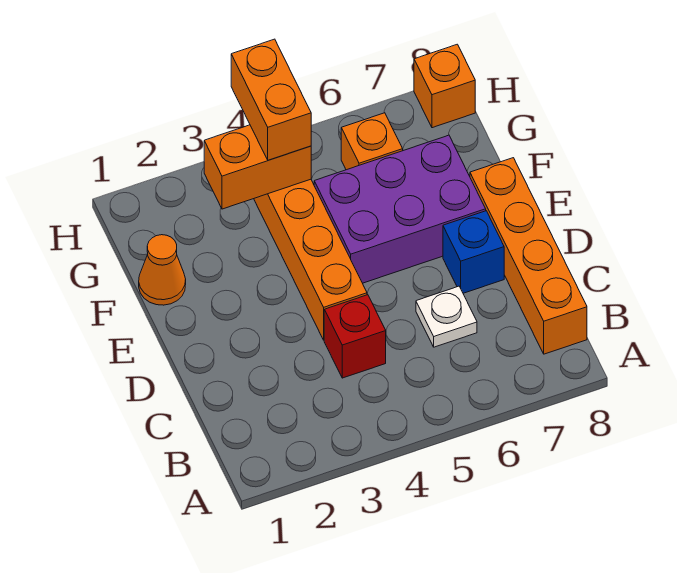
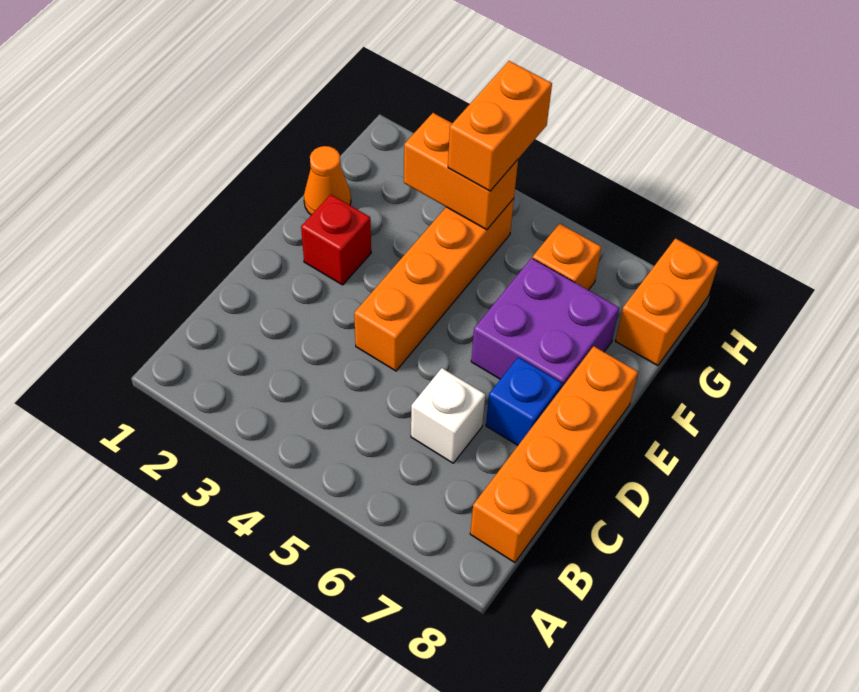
red brick C4 level 1 -> red brick E2 level 1
white plate C6 level 1 -> white brick C6 level 1
purple brick E5:F7 level 1 -> purple brick E6:F7 level 1
orange brick H8 level 1 -> orange brick G8:H8 level 1

